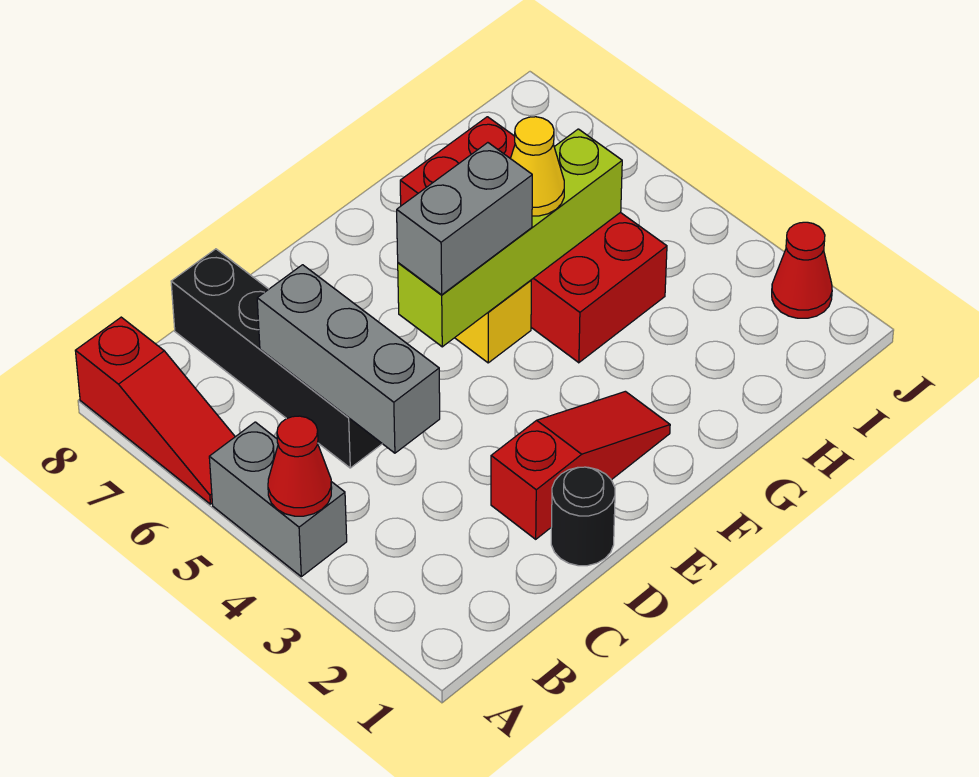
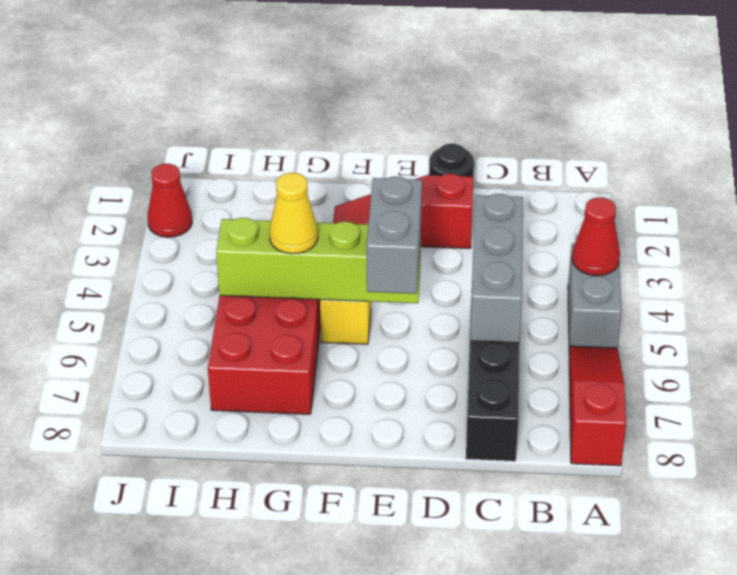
grey brick E5:F5 level 3 -> grey brick E5:E6 level 3

